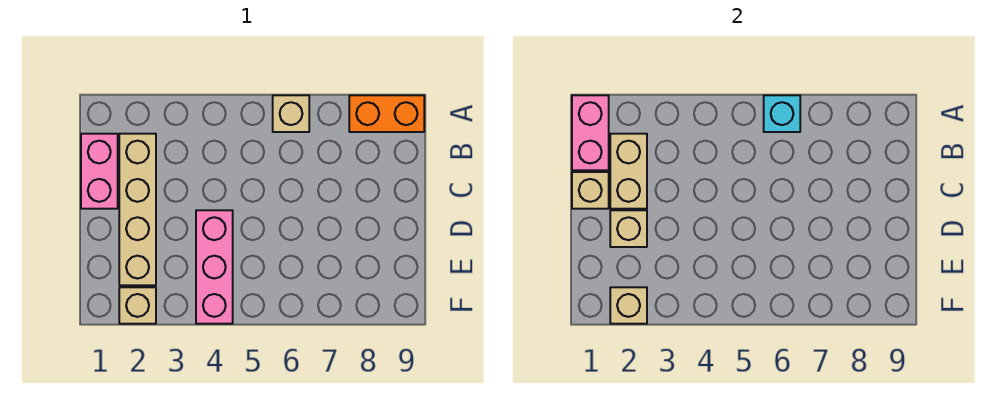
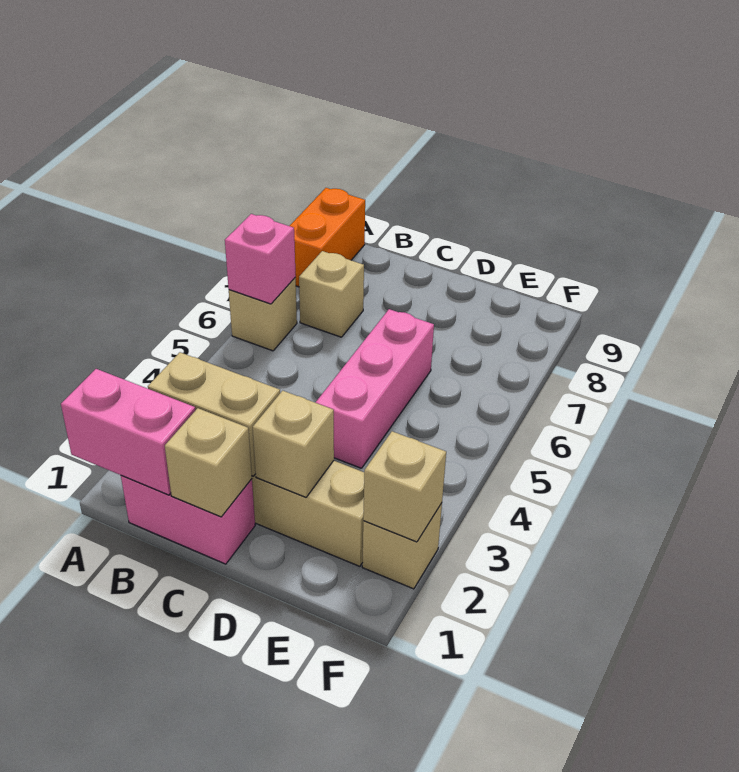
cyan brick A6 level 2 -> pink brick A6 level 2
none -> tan brick B7 level 1
pink brick D4:F4 level 1 -> pink brick D4:D6 level 1

